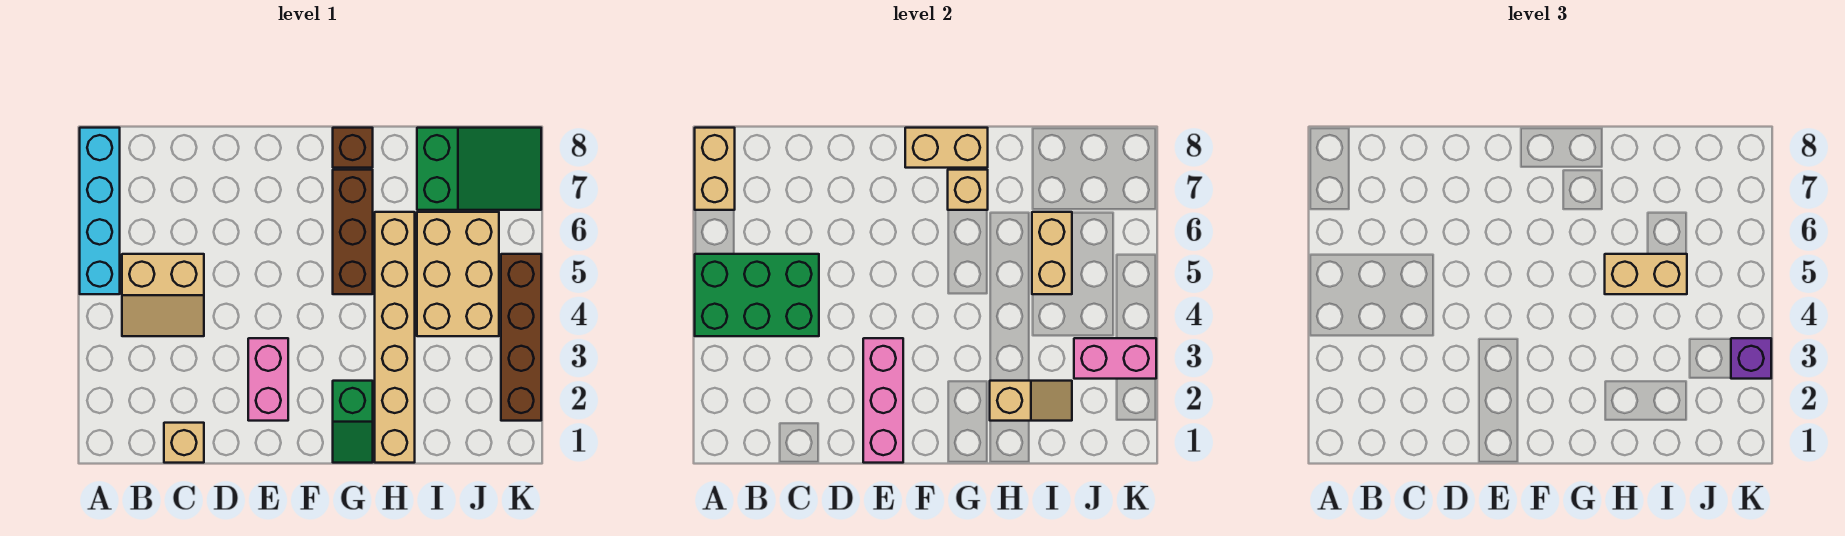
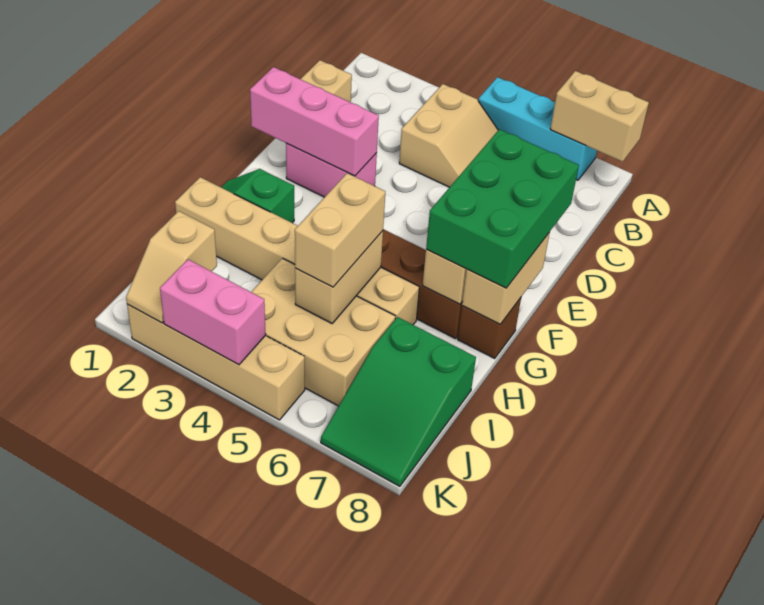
green brick A4:C5 level 2 -> green brick E7:G8 level 3
cyan brick A5:A8 level 1 -> cyan brick A5:A7 level 1
tan slope B4:C5 level 1 top 5 -> tan slope B4:C5 level 1 top 4
tan slope H2:I2 level 2 top H -> tan slope J2:K2 level 2 top J
tan brick I5:I6 level 2 -> tan brick H5:I5 level 2
pink brick J3:K3 level 2 -> pink brick K3:K4 level 2
brown brick K2:K5 level 1 -> tan brick K2:K5 level 1
purple brick K3 level 3 -> none

